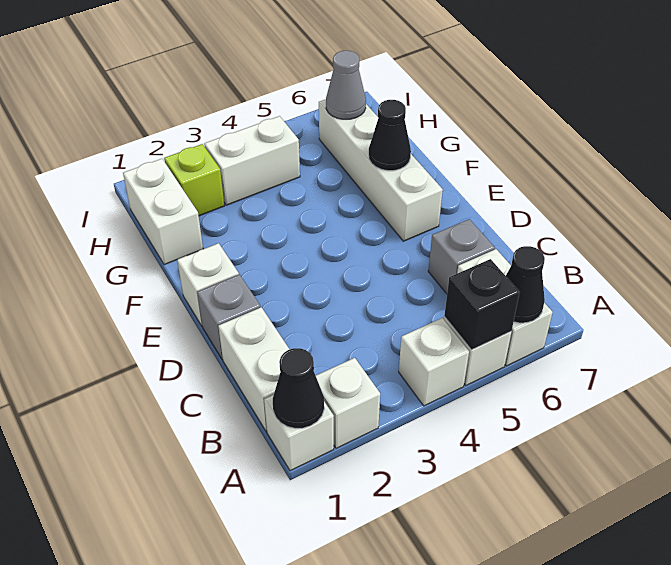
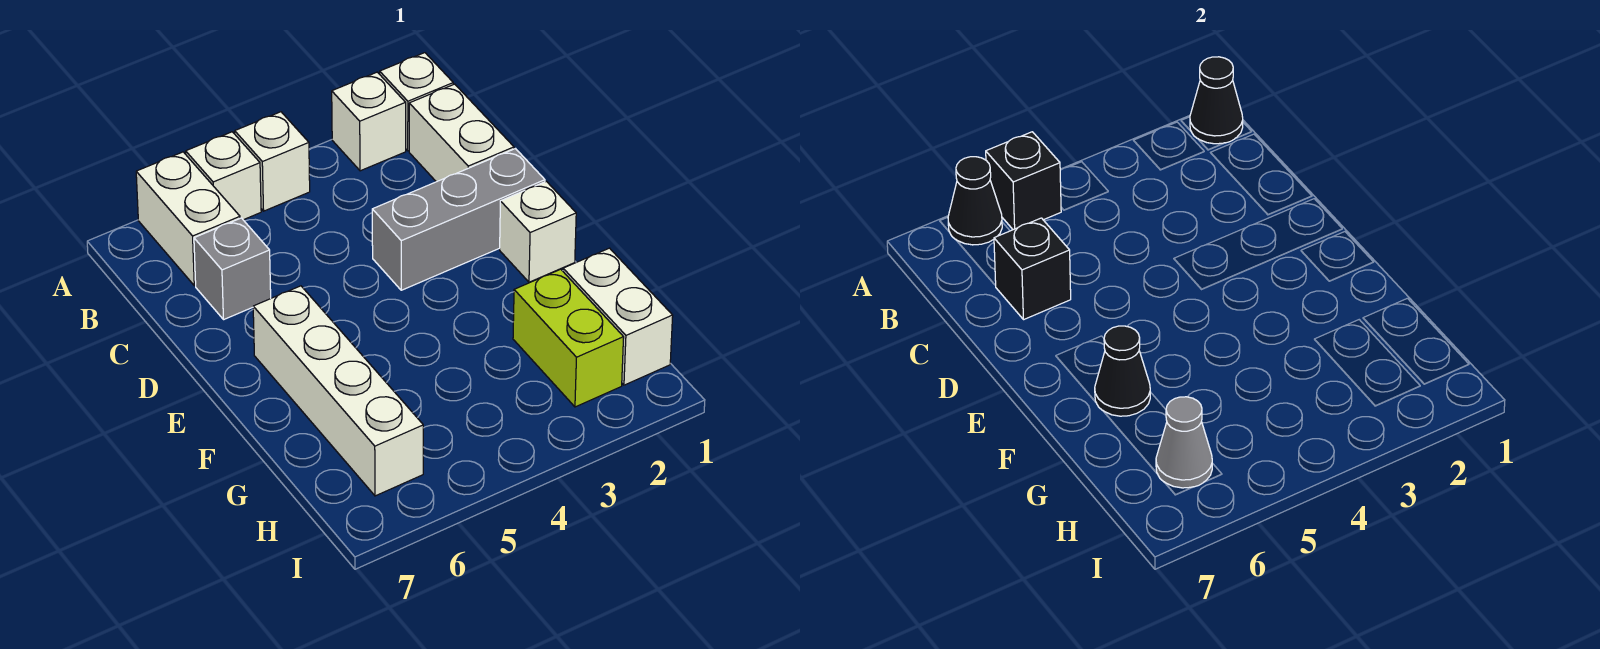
none -> black brick C6 level 2
grey brick D1 level 1 -> grey brick D1:D3 level 1
lime brick H2 level 1 -> lime brick G2:H2 level 1
white brick H3:H4 level 1 -> none

